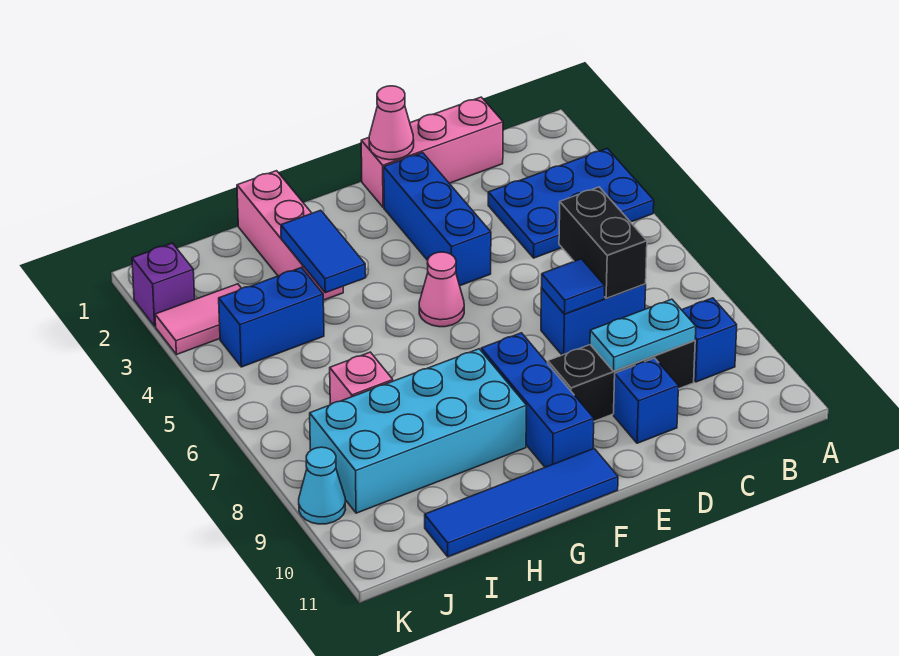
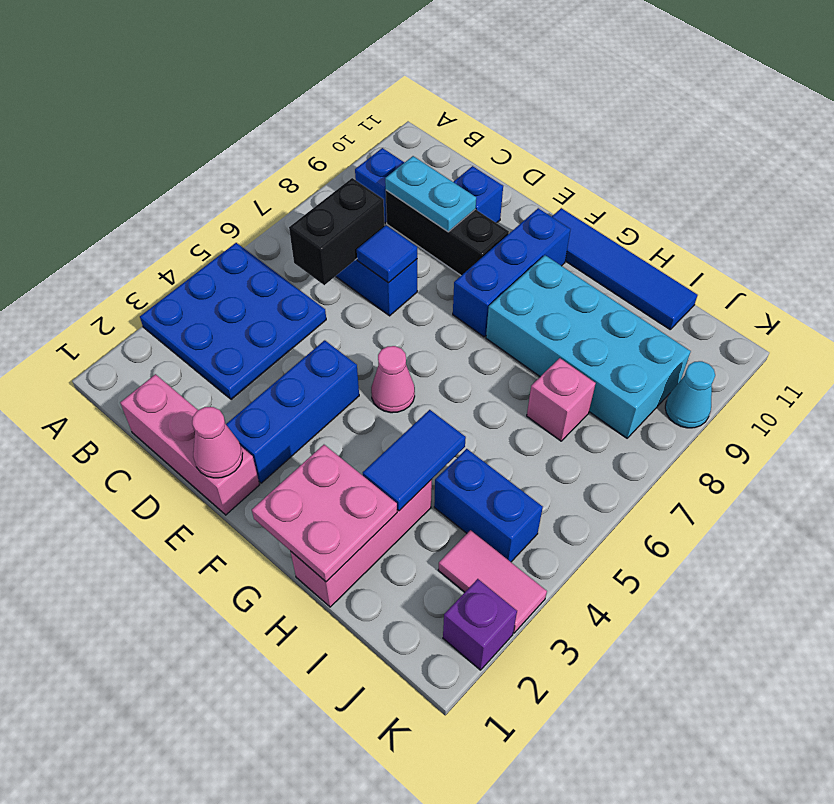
blue plate A3:C4 level 1 -> blue plate A3:C5 level 1
none -> pink plate G1:H2 level 2

